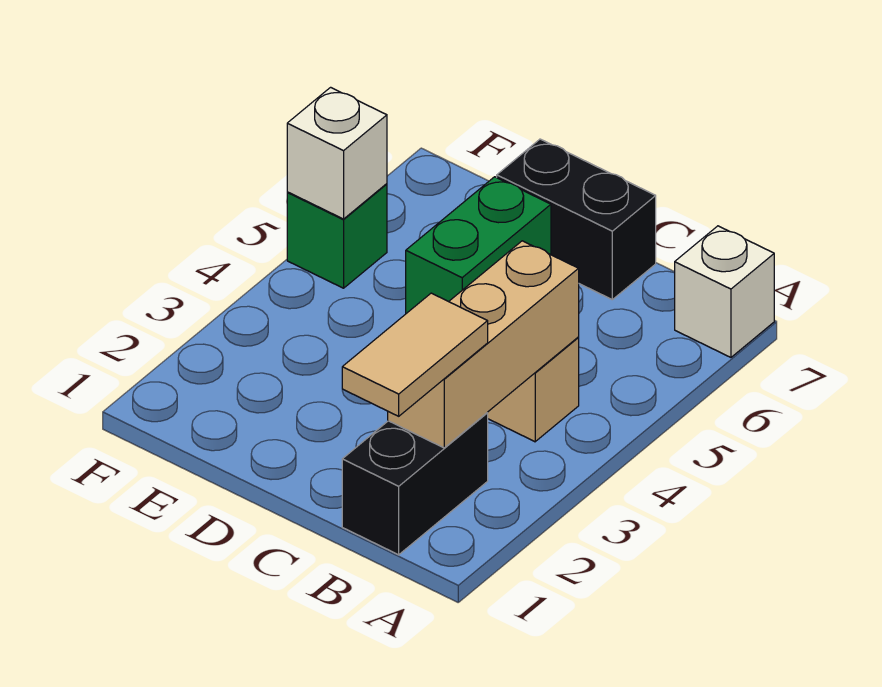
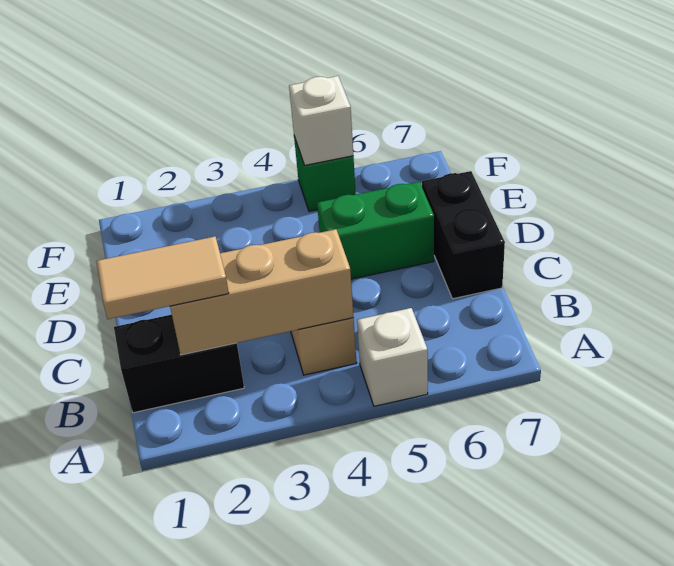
white brick A7 level 1 -> white brick A5 level 1

